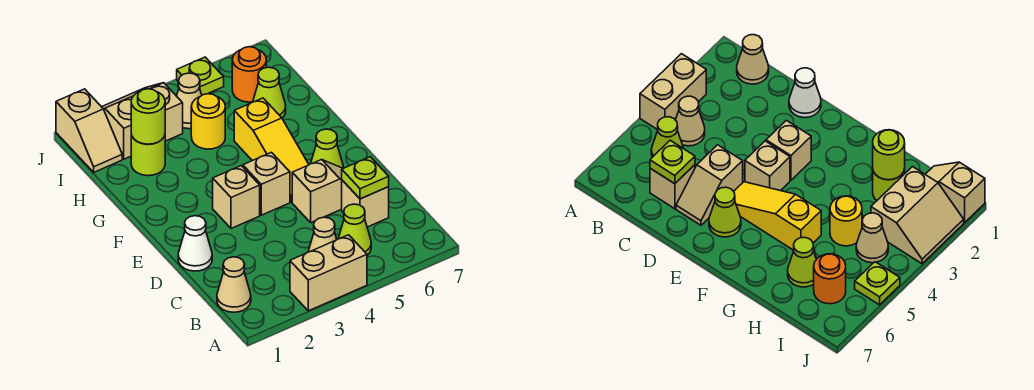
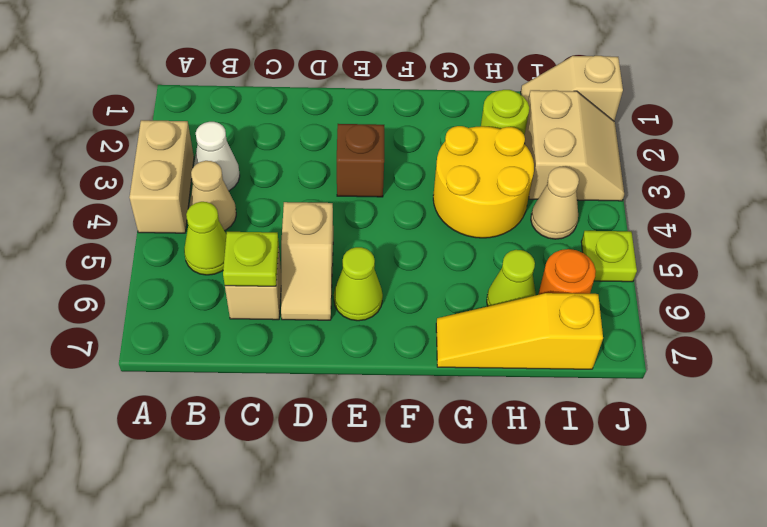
tan cone B1 level 1 -> none
white cone D1 level 1 -> white cone B3 level 1
tan brick E3 level 1 -> brown brick E3 level 1
tan brick E4 level 1 -> none
yellow slope E5:G5 level 1 top G -> yellow slope G7:I7 level 1 top I
lime round brick H2 level 2 -> none
yellow round brick H4 level 1 -> yellow round brick G3:H4 level 1

